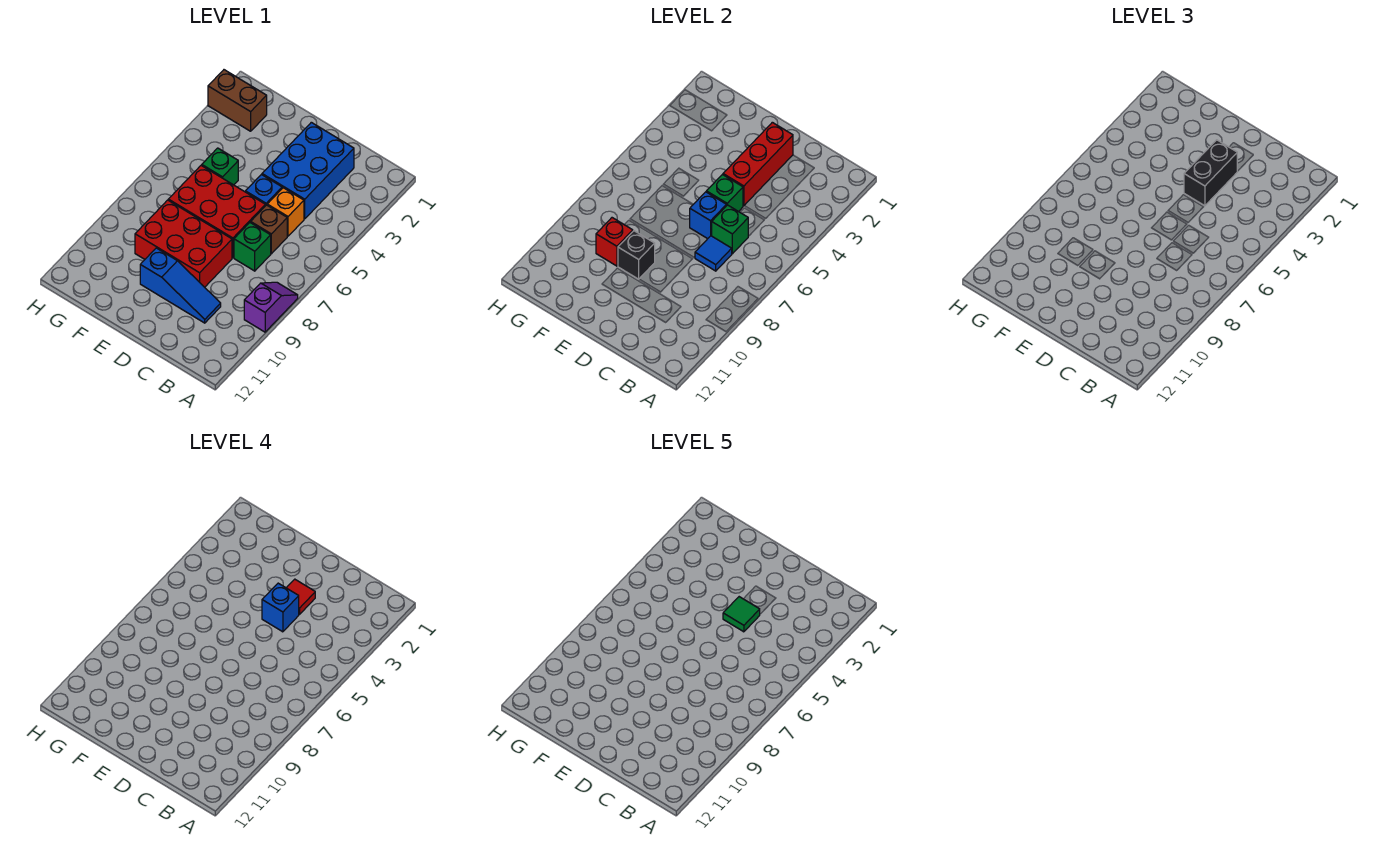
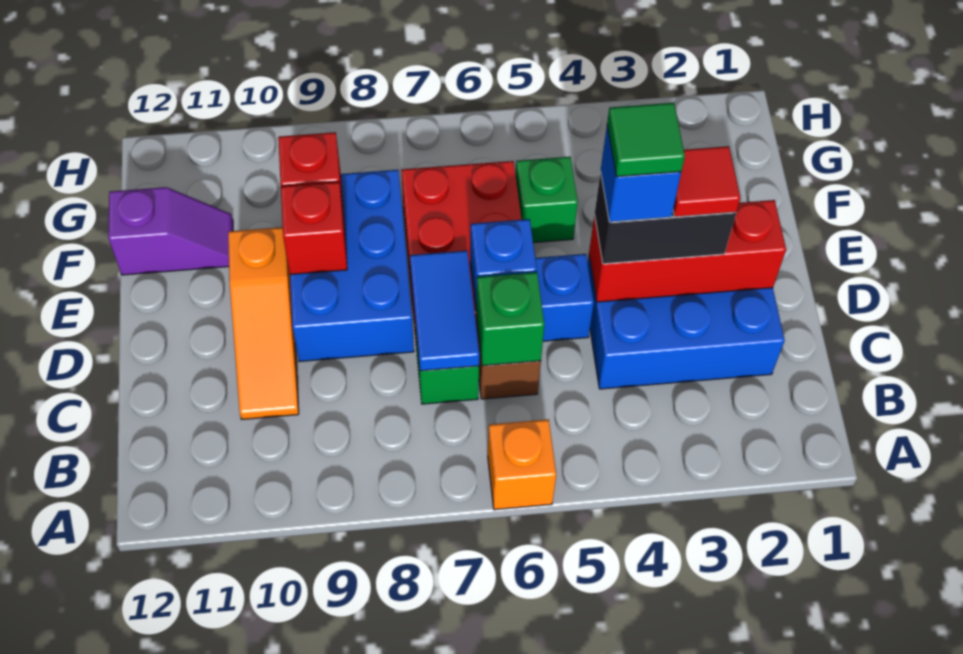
purple slope A8:A9 level 1 top 9 -> purple slope F11:F12 level 1 top 12
orange brick C5 level 1 -> orange brick A6 level 1
blue tile C7 level 2 -> blue tile C7:D7 level 2
blue slope C10:E10 level 1 top E -> orange slope C10:E10 level 1 top E
green brick D5 level 2 -> none
red brick D8:F9 level 1 -> blue brick D8:F9 level 1
black brick E9 level 2 -> red brick E9 level 2
brown brick G2:H2 level 1 -> none

